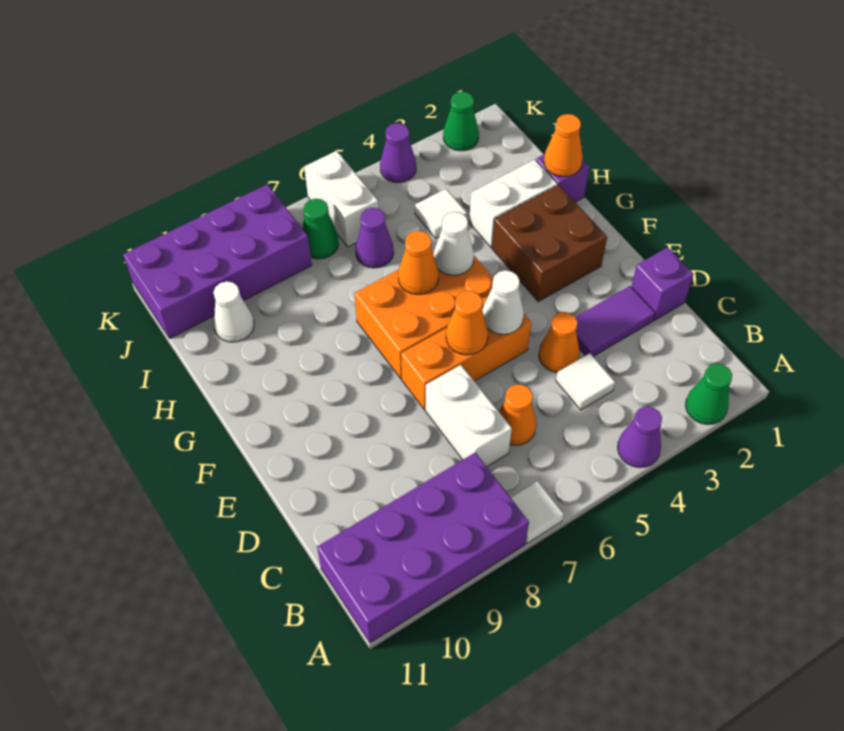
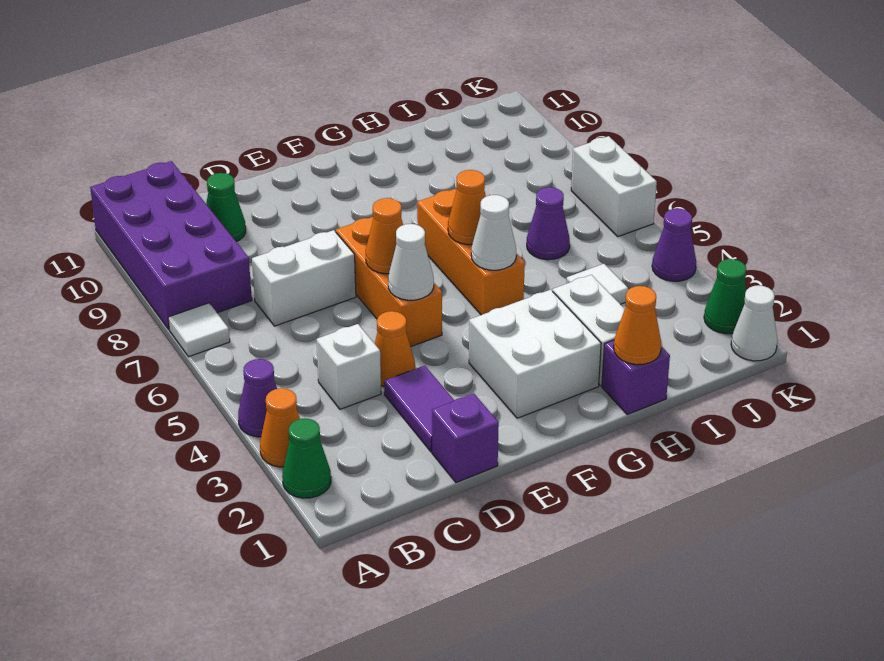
white tile C4 level 1 -> white brick C4 level 1
orange cone C6 level 1 -> orange cone A3 level 1
brown brick F2:G3 level 1 -> white brick F2:G3 level 1
orange brick F5:G7 level 1 -> orange brick G5:G7 level 1
white cone I10 level 1 -> white cone K1 level 1
white brick J6:K6 level 1 -> white brick K6:K7 level 1
green cone J7 level 1 -> green cone C10 level 1
purple brick J8:K11 level 1 -> none

